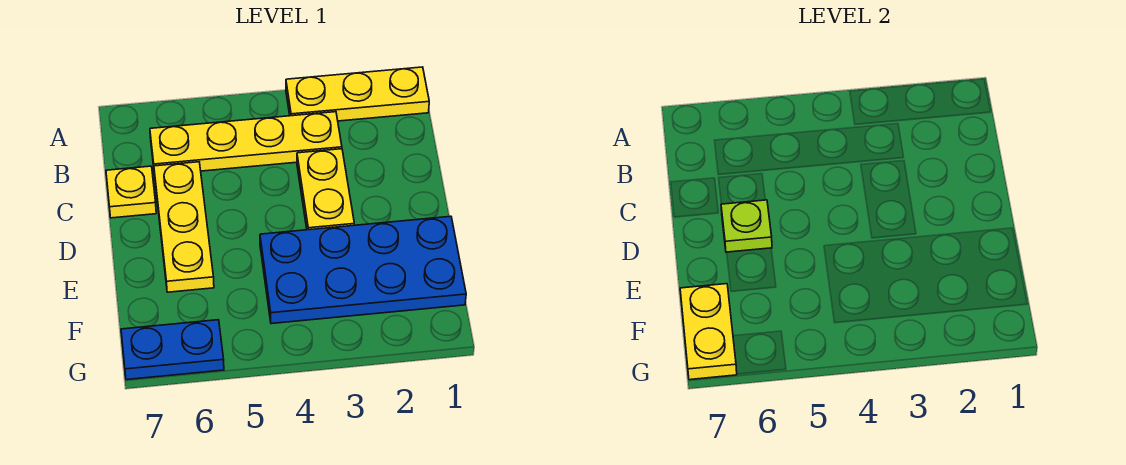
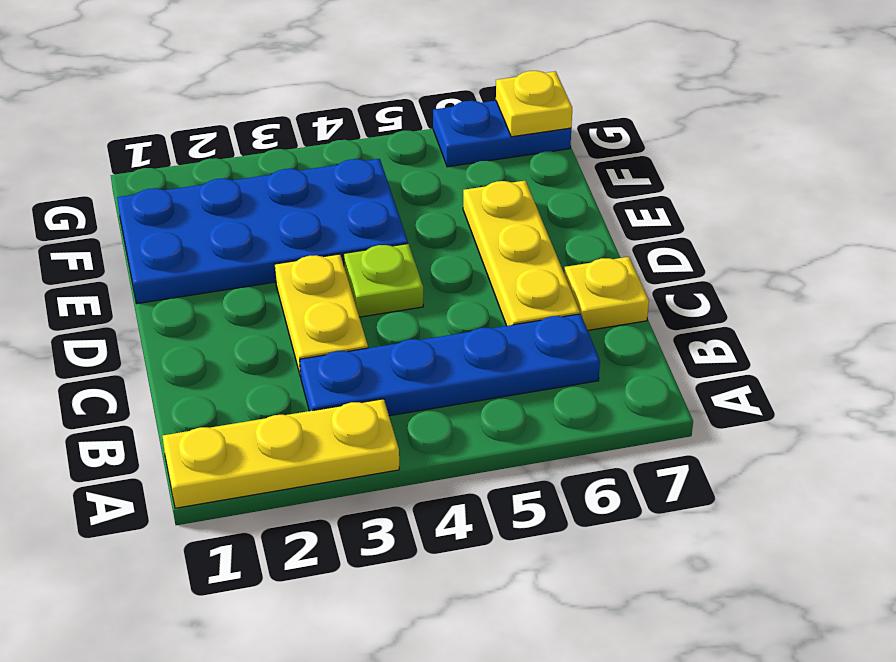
yellow plate B3:B6 level 1 -> blue plate B3:B6 level 1
lime plate D6 level 2 -> lime plate D4 level 1
yellow plate F7:G7 level 2 -> yellow plate G7 level 2

